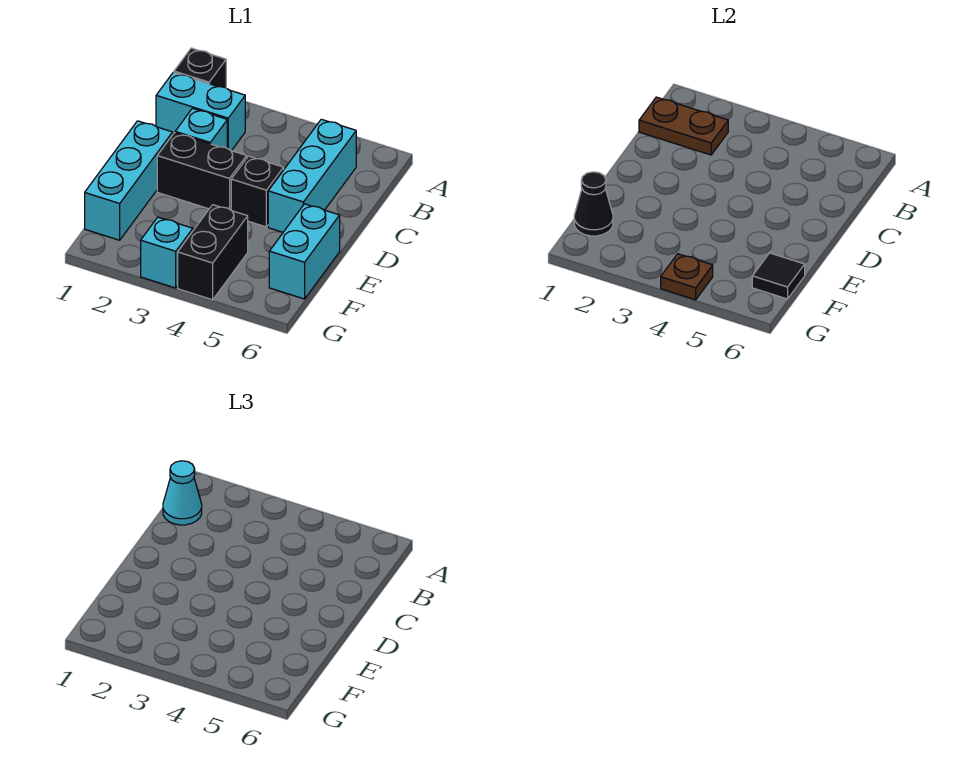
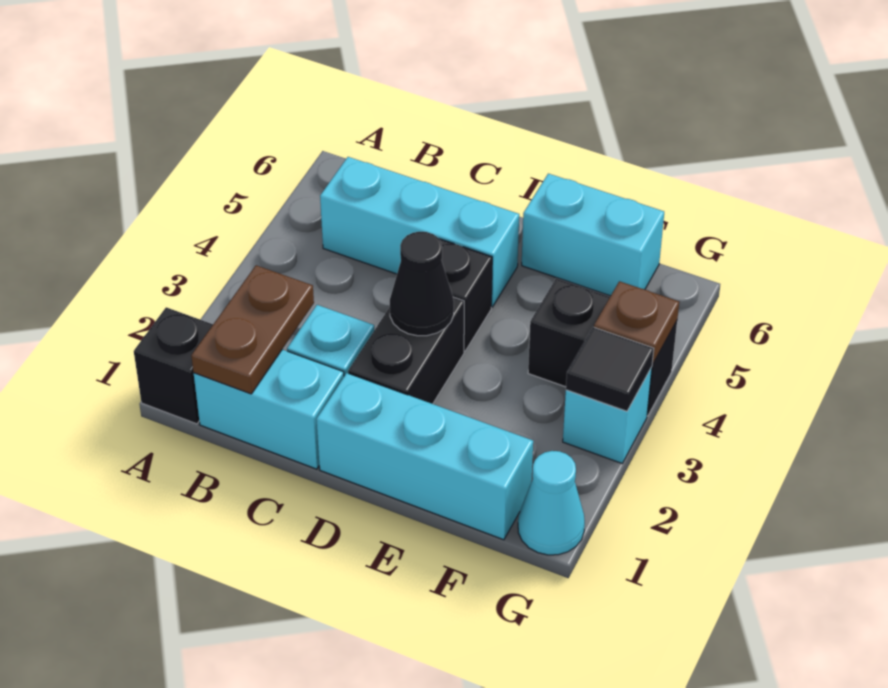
cyan brick B1:B2 level 1 -> cyan brick B1:C1 level 1
cyan cone B1 level 3 -> cyan cone G1 level 1
black cone F1 level 2 -> black cone D3 level 2
black tile F6 level 2 -> black tile G3 level 2

